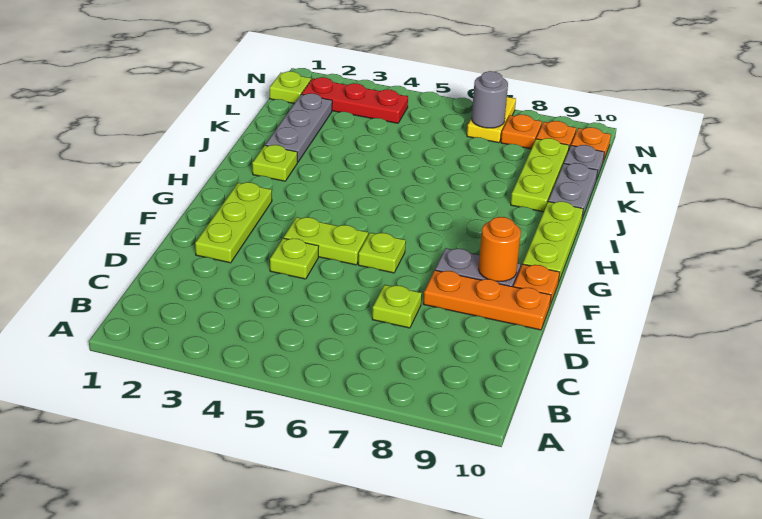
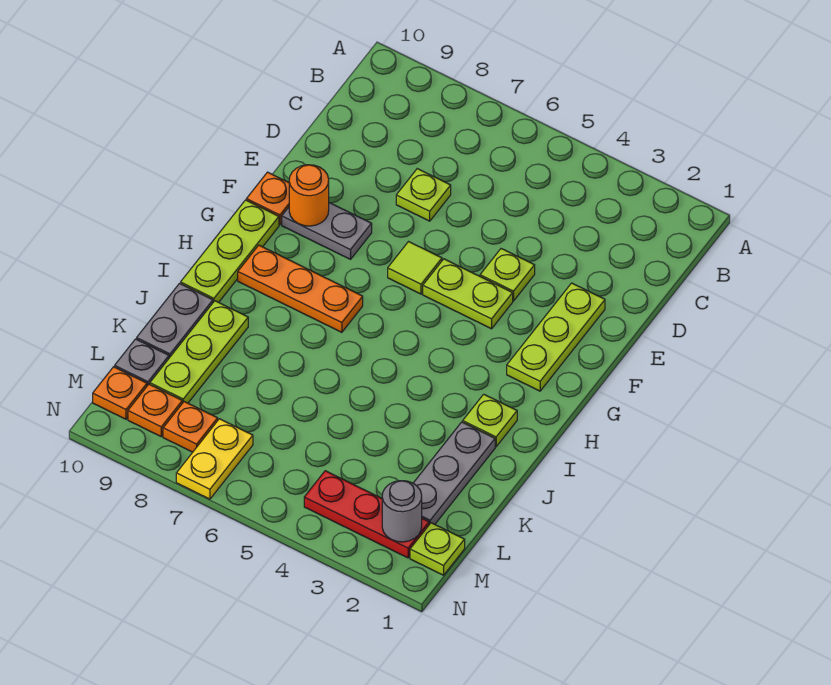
orange plate E8:E10 level 1 -> orange plate H7:H9 level 1
lime plate F6 level 1 -> lime tile F6 level 1
grey round brick M7 level 2 -> grey round brick M2 level 2

